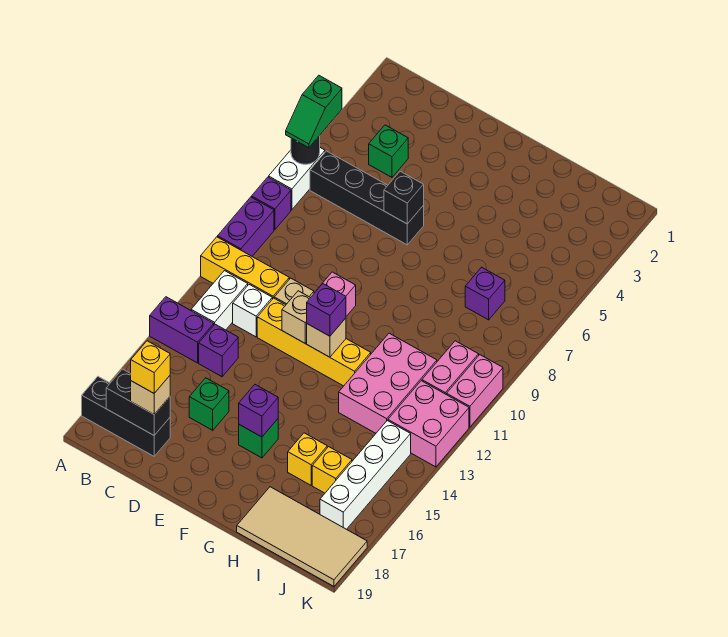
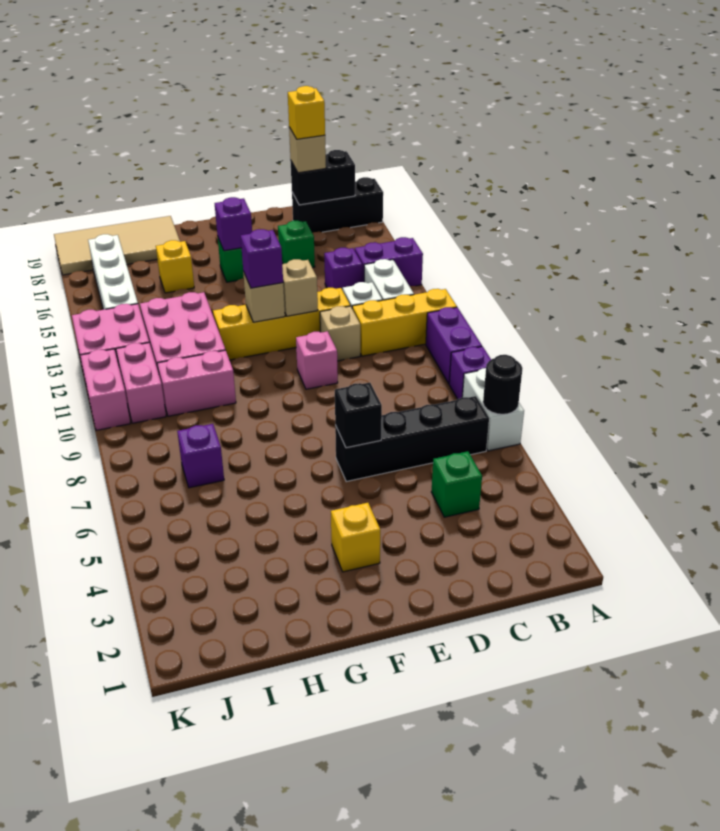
green slope A5:A6 level 3 top 5 -> none
none -> pink brick H10:I10 level 1
yellow brick I16 level 1 -> yellow brick F3 level 1

